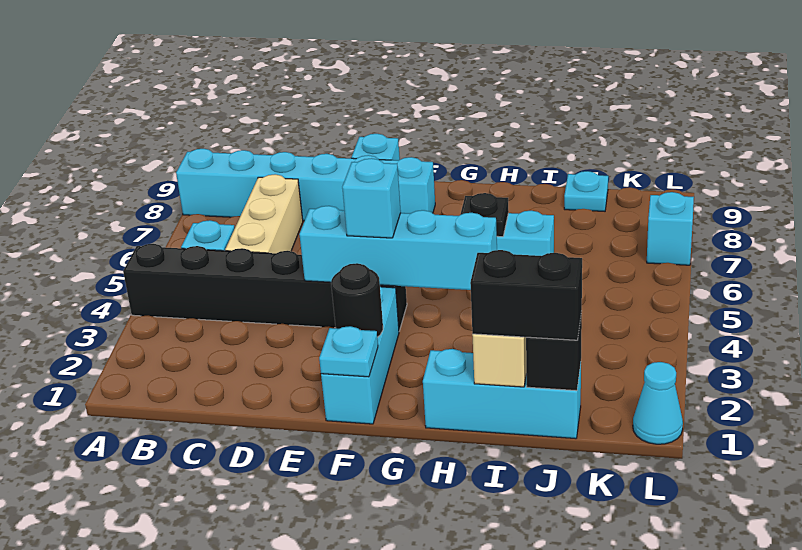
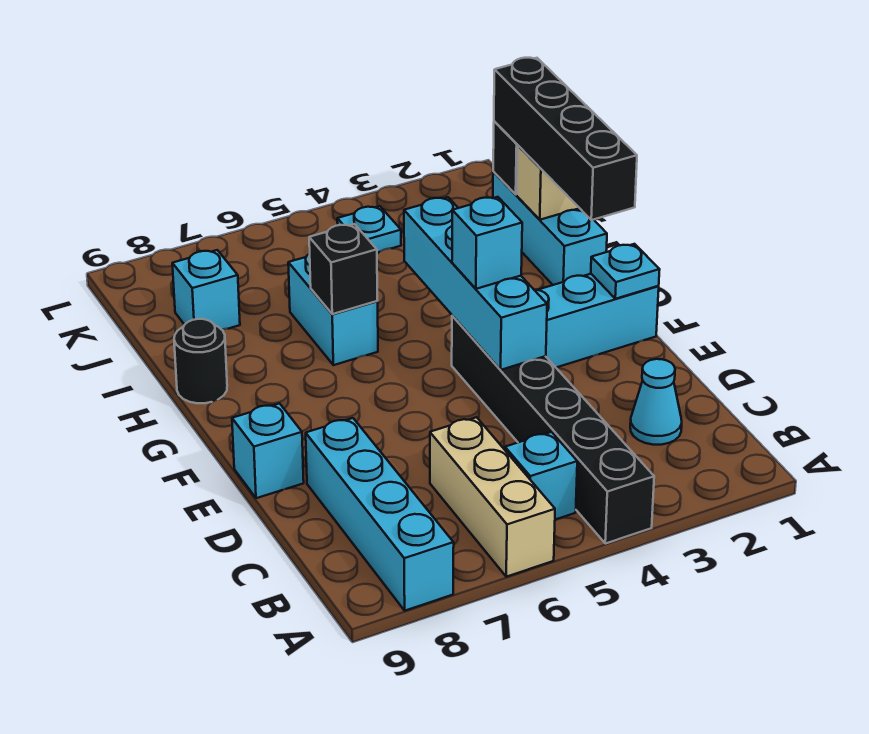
cyan brick A8:F8 level 1 -> cyan brick A8:D8 level 1
tan brick C5:C7 level 1 -> tan brick A6:C6 level 1
black round brick F2 level 2 -> black round brick H9 level 1
black plate H6 level 2 -> black brick H6 level 2
black brick I1:J1 level 3 -> black brick G1:J1 level 3
cyan plate J9 level 1 -> cyan plate K4 level 1
cyan cone L1 level 1 -> cyan cone C2 level 1
cyan brick L7 level 1 -> cyan brick J8 level 1

